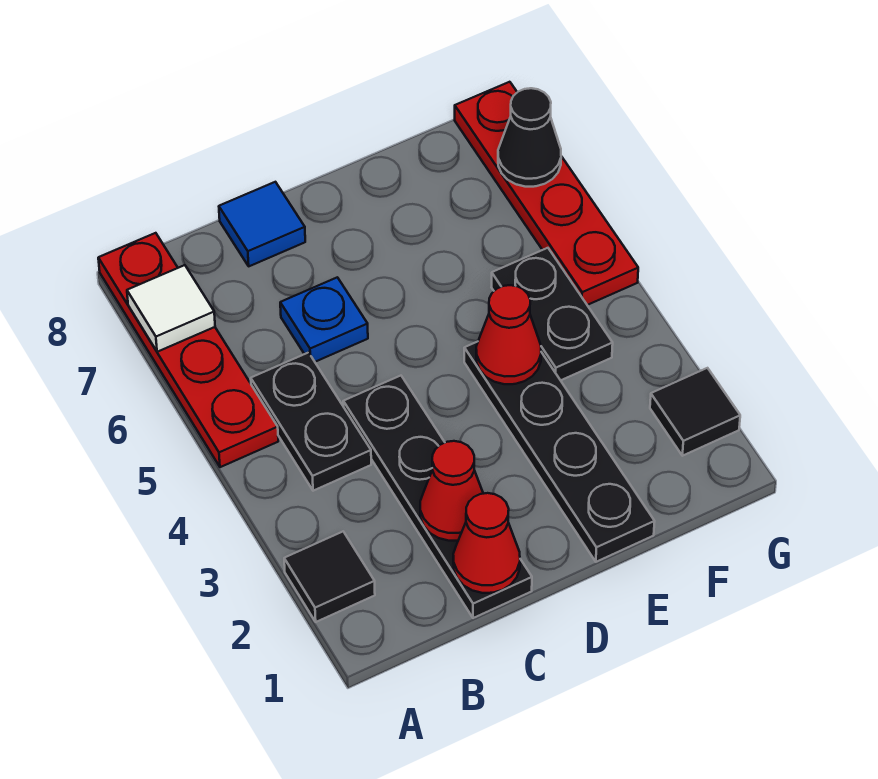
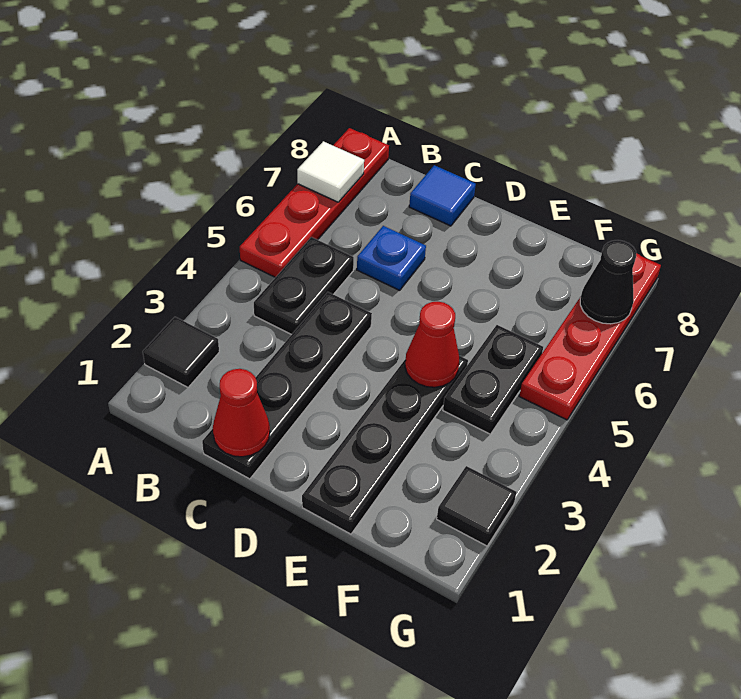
red cone C2 level 2 -> none

